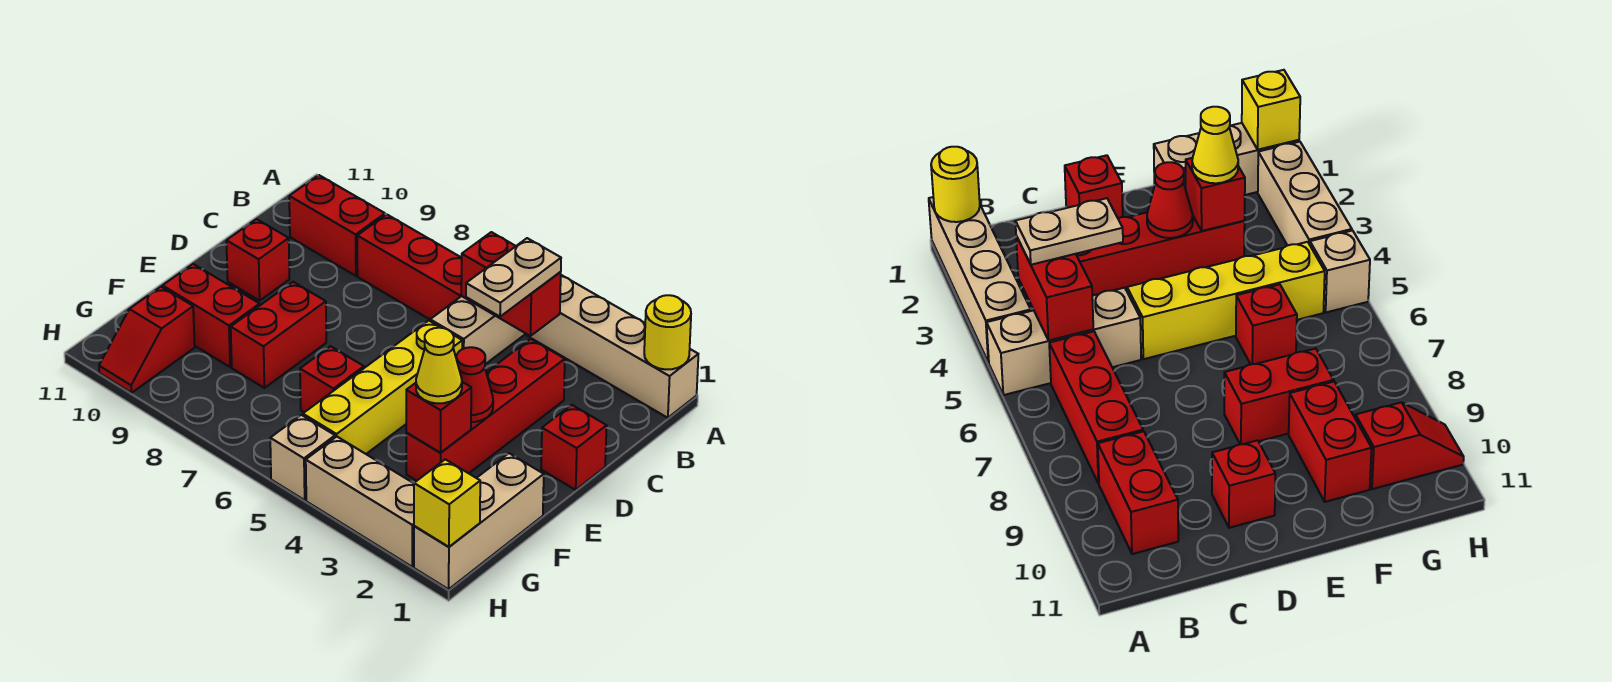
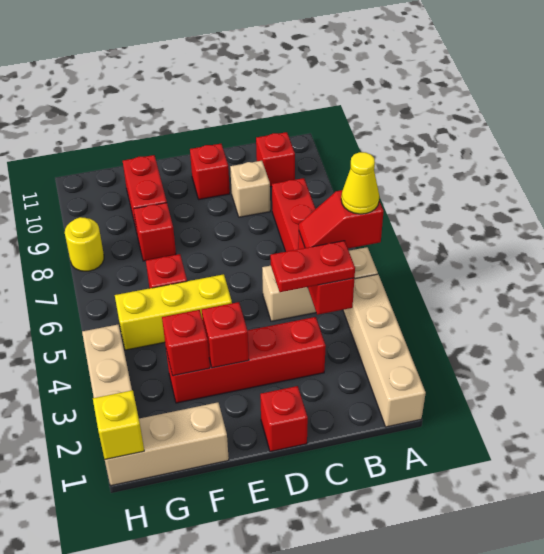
yellow round brick A1 level 2 -> yellow round brick H8 level 1
tan plate B4:C4 level 3 -> red plate B4:C4 level 3
red brick B9:B10 level 1 -> red brick B10 level 1
yellow brick D5:G5 level 1 -> yellow brick E5:G5 level 1
red cone E3 level 2 -> red brick E3 level 2
red brick E8:F8 level 1 -> red brick F8 level 1
yellow cone F3 level 3 -> yellow cone A5 level 4
red slope G10:H10 level 1 top G -> red slope A5:B5 level 3 top A
tan brick H5 level 1 -> tan brick C9 level 1

